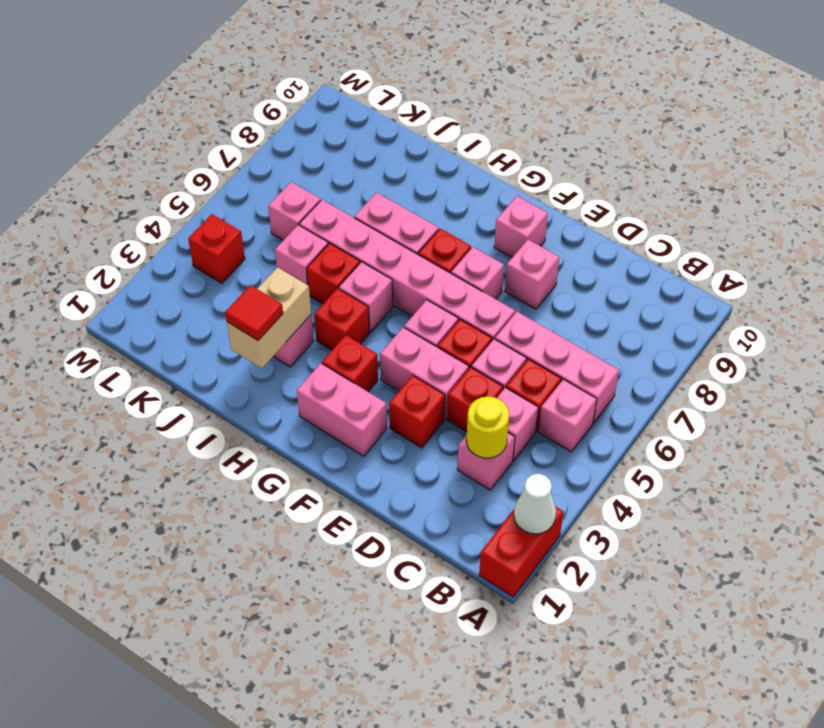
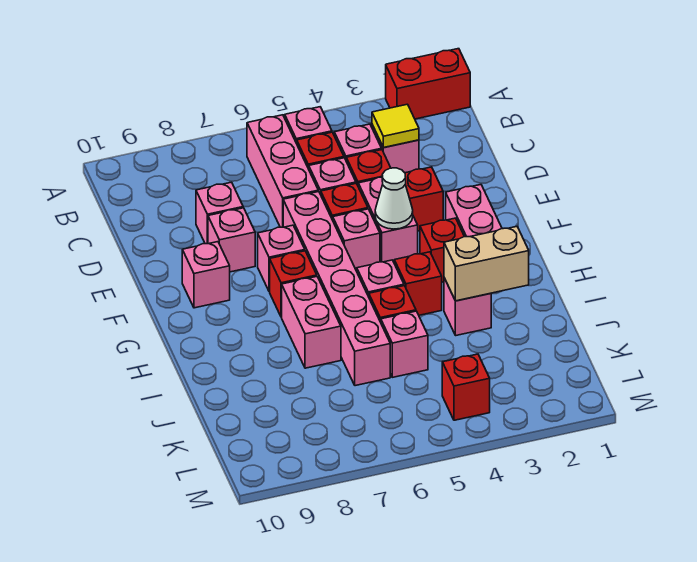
white cone A2 level 2 -> white cone F4 level 2
yellow round brick C3 level 2 -> yellow tile C3 level 2
red tile I2 level 3 -> none
pink brick K6 level 1 -> pink brick D8 level 1

